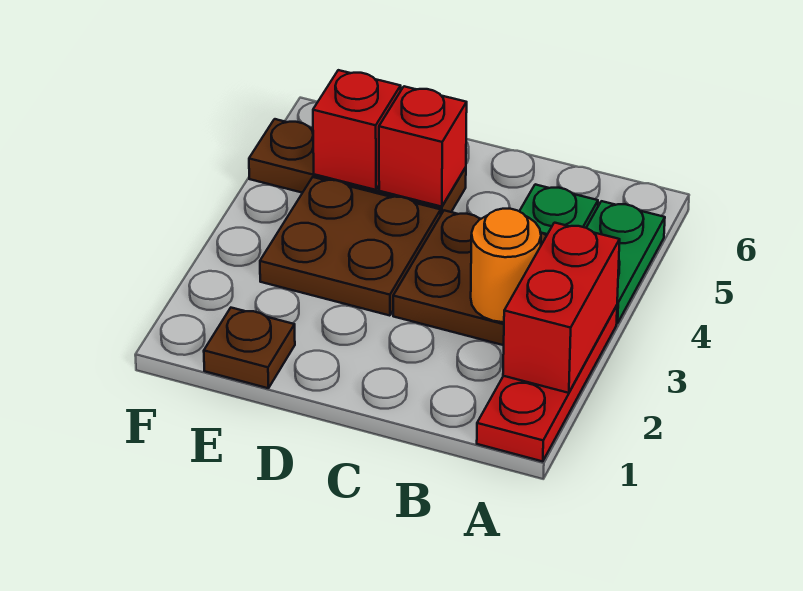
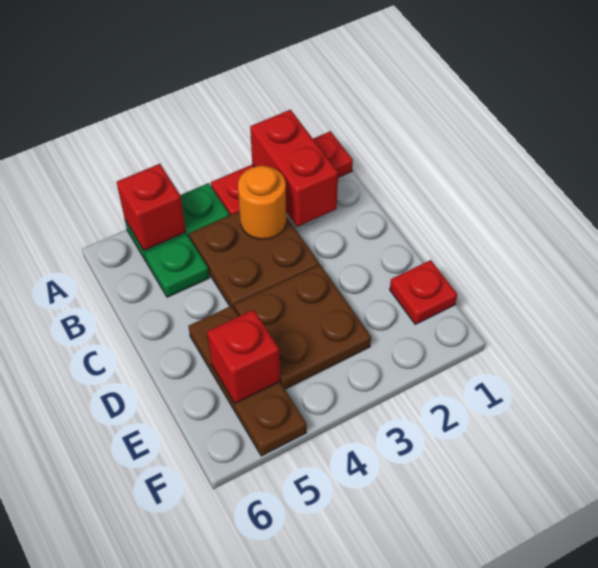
red brick A2:A3 level 2 -> red brick A2:B2 level 2
red brick D5 level 2 -> red brick A5 level 2
brown plate E1 level 1 -> red plate E1 level 1

